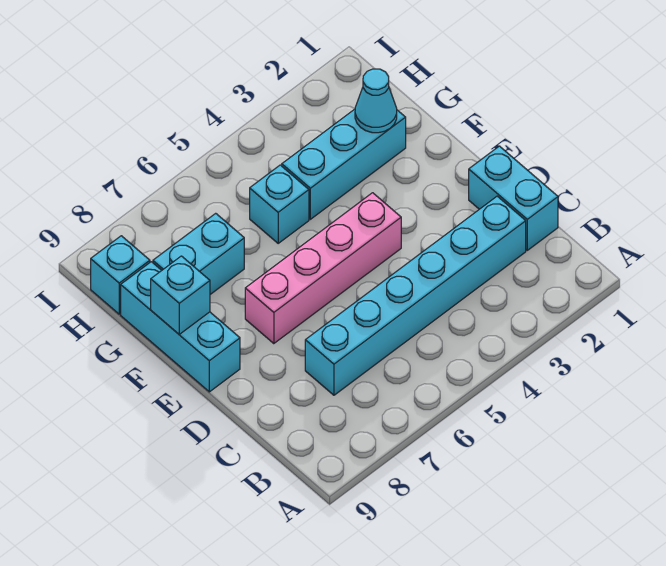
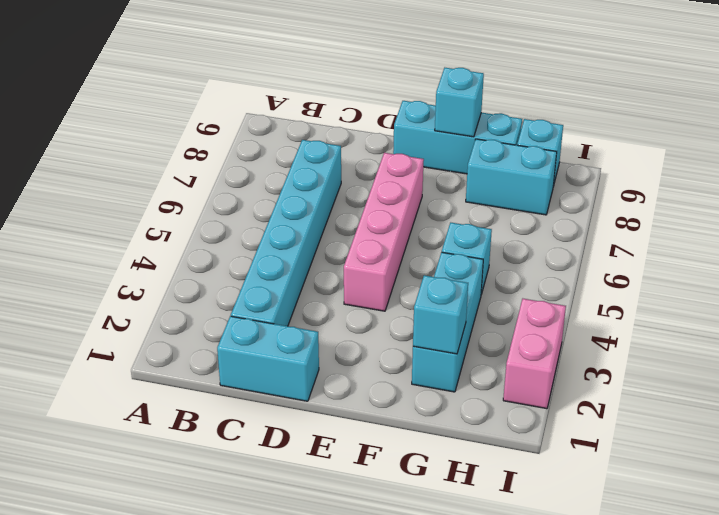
cyan cone G2 level 2 -> cyan brick G2 level 2
cyan brick G7:G8 level 1 -> cyan brick G8:H8 level 1
none -> pink brick I2:I3 level 1

